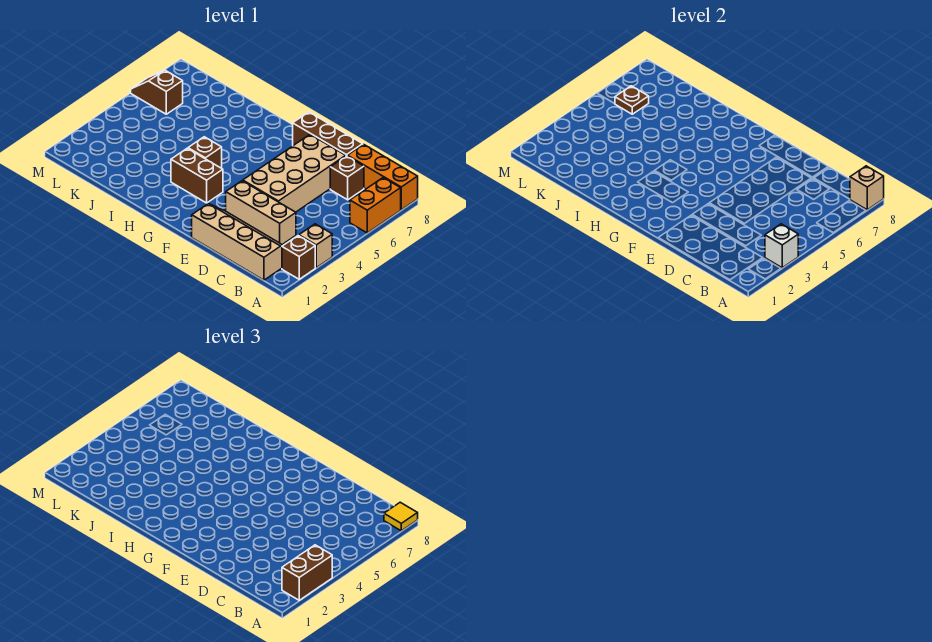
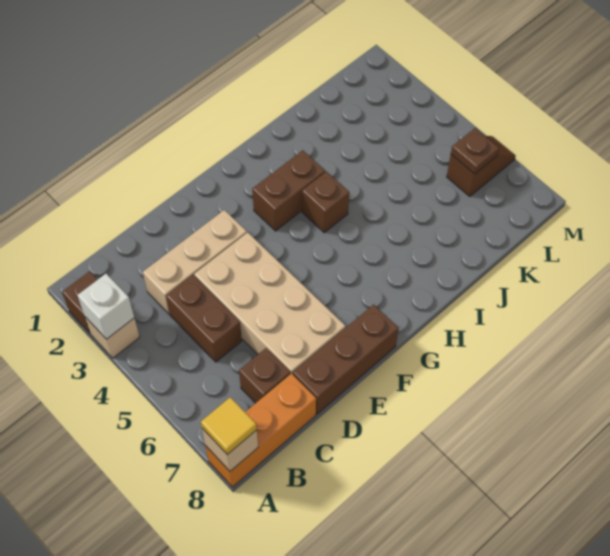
brown brick A2:A3 level 3 -> brown brick C4:C5 level 1
orange brick A6:A7 level 1 -> none
tan slope B1:E2 level 1 top 1 -> none

